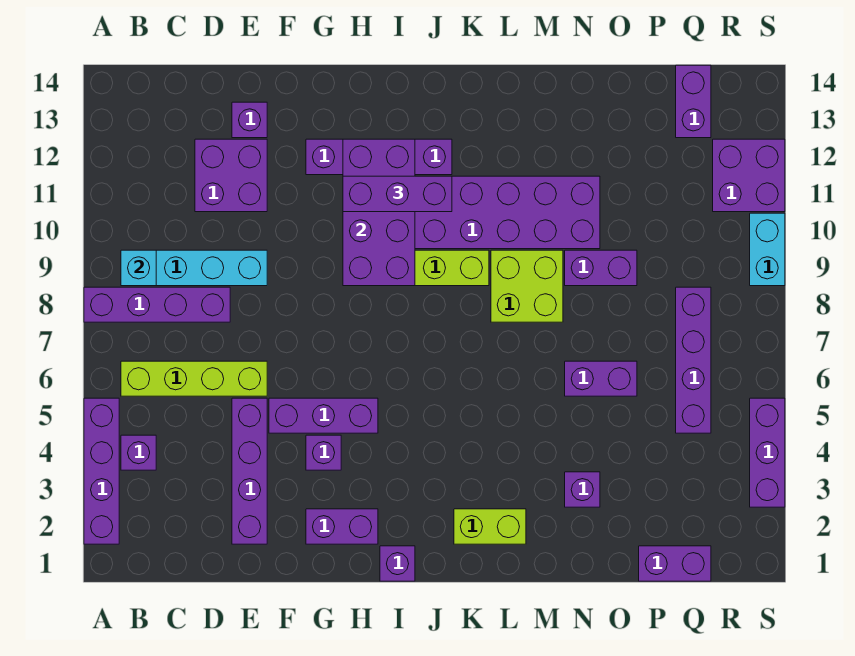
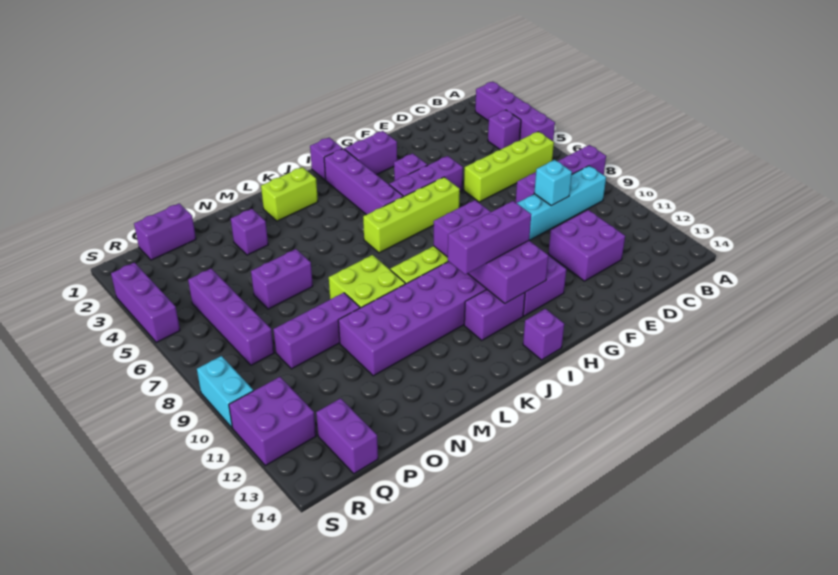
cyan brick B9 level 2 -> cyan brick D9 level 2
purple brick E2:E5 level 1 -> purple brick I2:I5 level 1
purple brick E13 level 1 -> purple brick I14 level 1
none -> lime brick G6:J6 level 1
purple brick N9:O9 level 1 -> purple brick N9:P9 level 1

